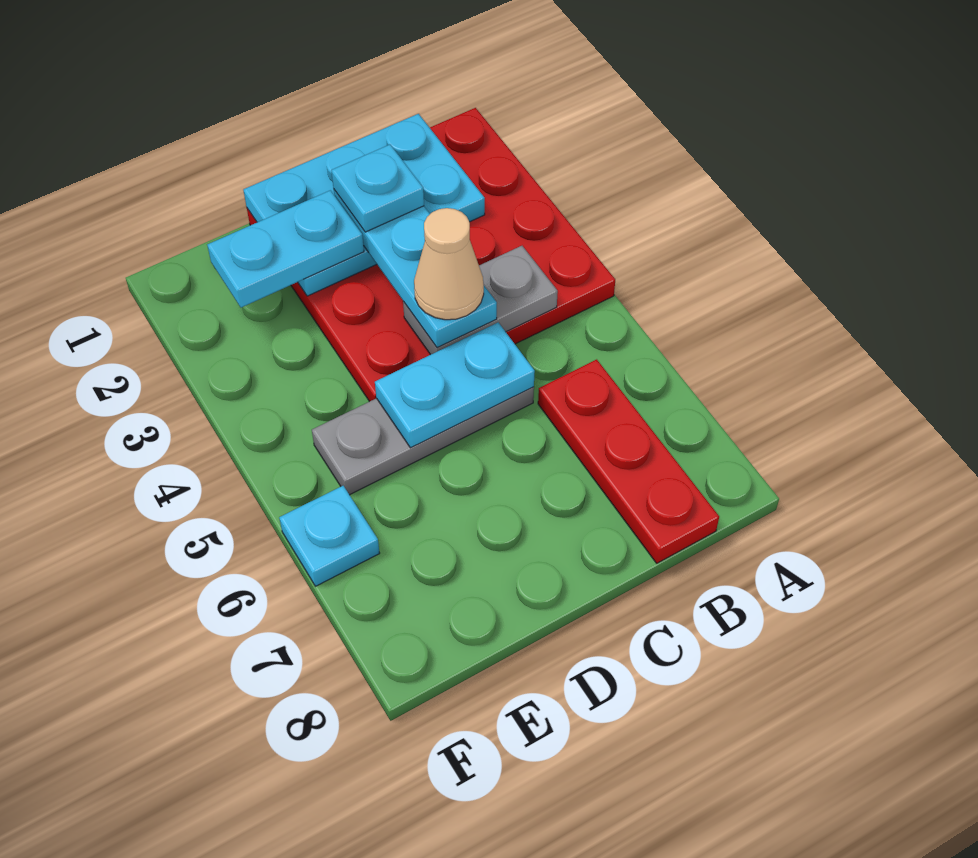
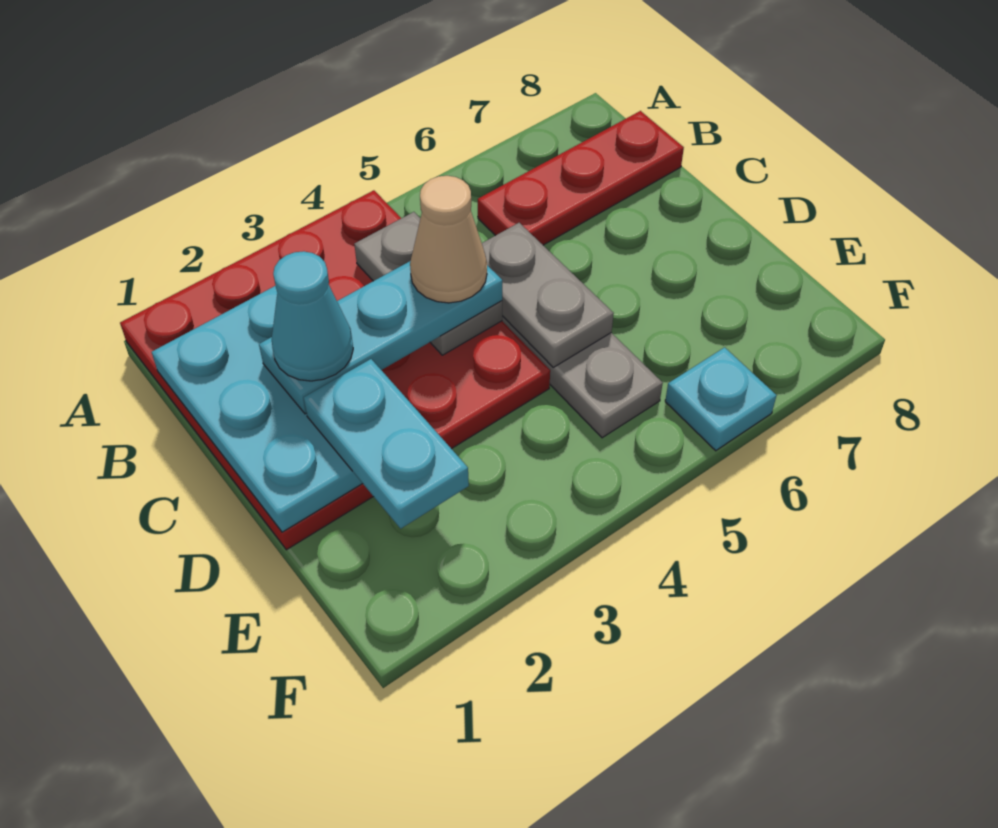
cyan plate C2 level 4 -> cyan cone C2 level 4
cyan plate C5:D5 level 2 -> grey plate C5:D5 level 2

